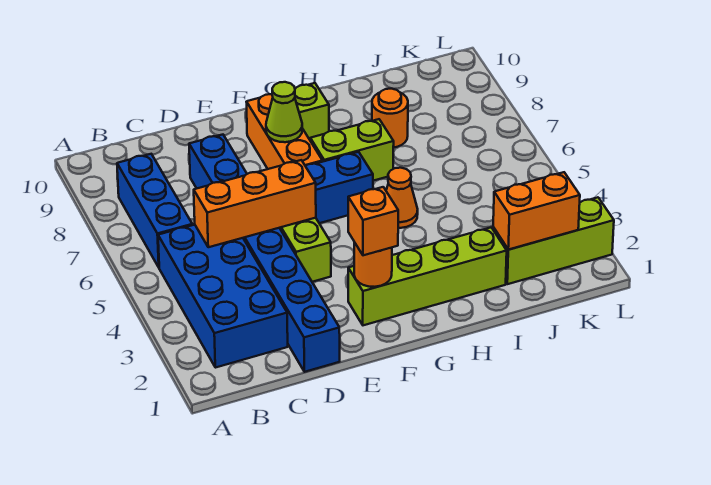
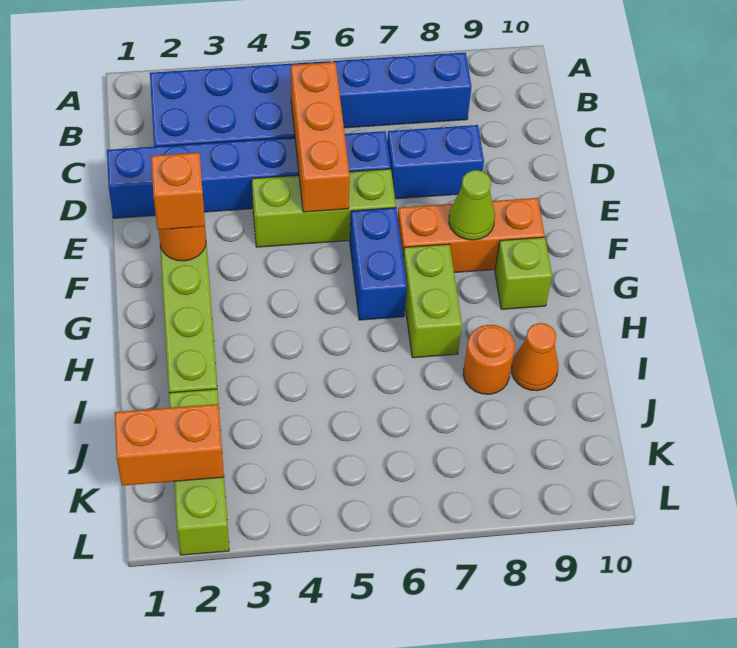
orange cone H5 level 1 -> orange cone I9 level 1
orange brick J2:K2 level 2 -> orange brick K1:K2 level 2

